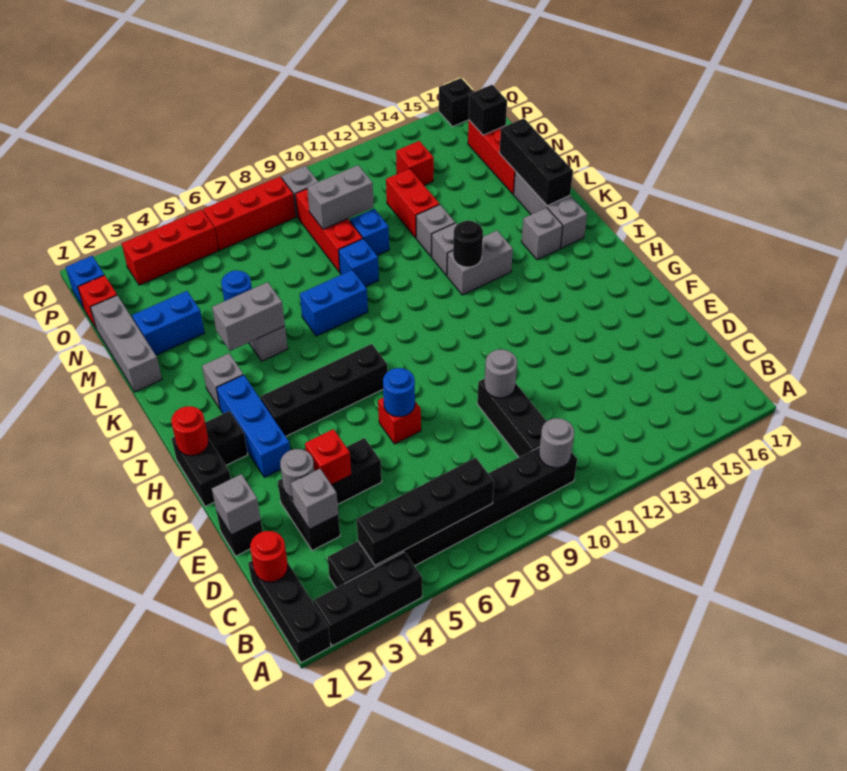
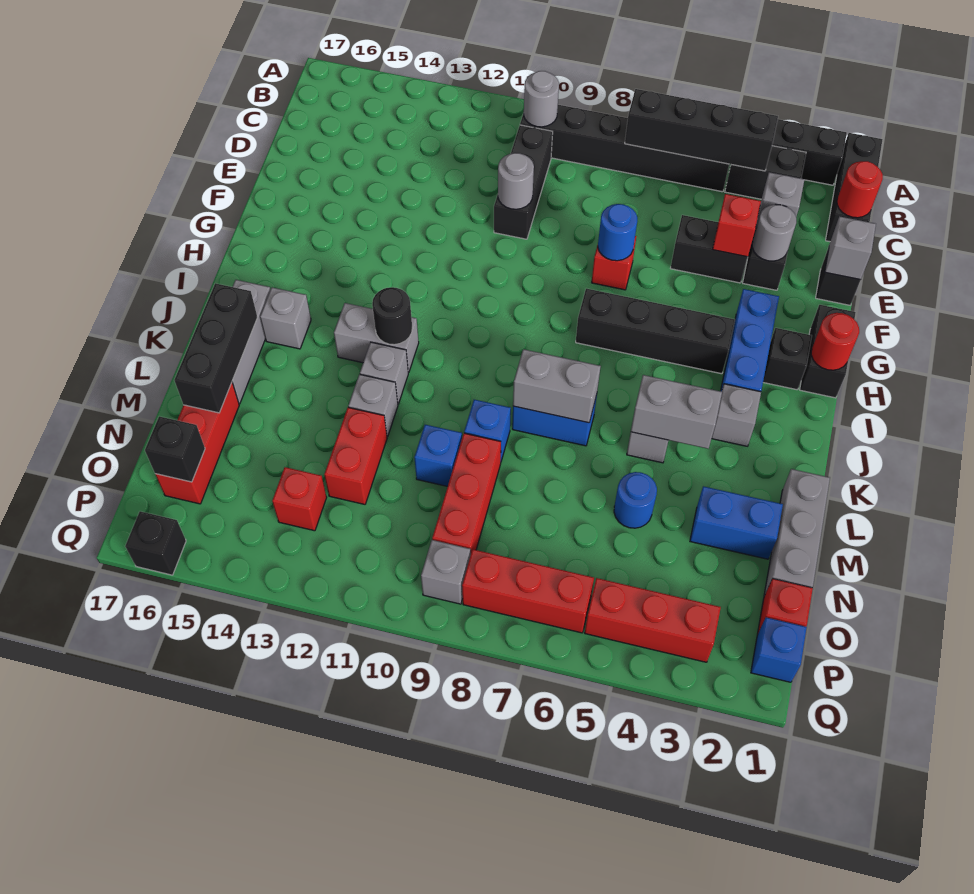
grey brick N9:N10 level 2 -> grey brick K7:K8 level 2

